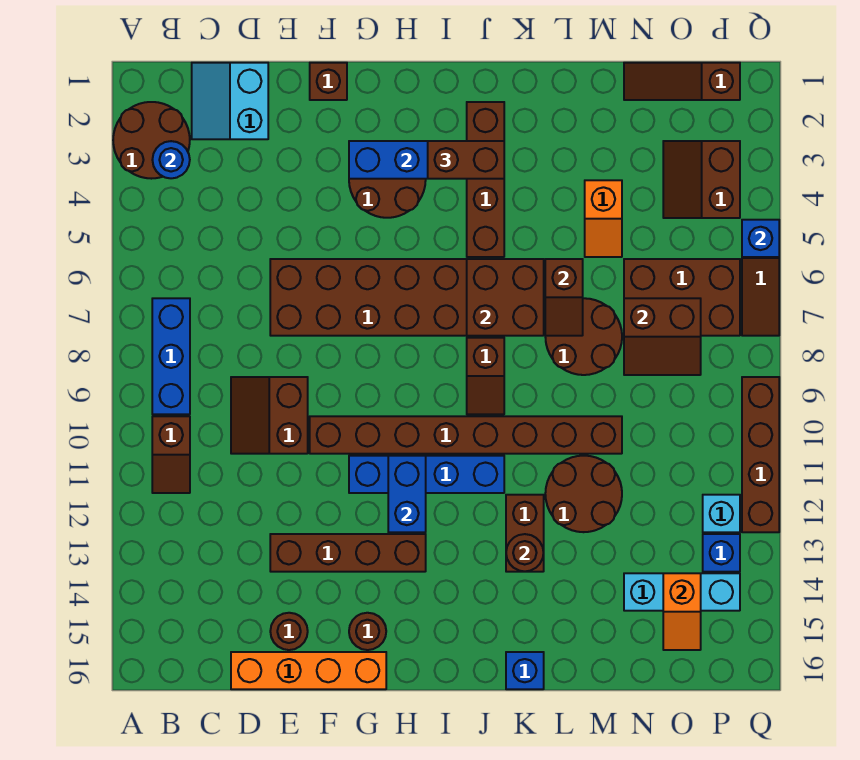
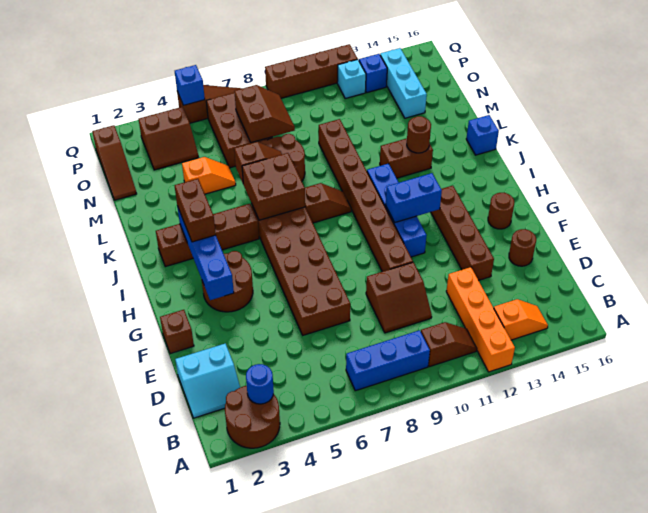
orange brick D16:G16 level 1 -> orange brick A12:D12 level 1
brown round brick L11:M12 level 1 -> none
orange slope O14:O15 level 2 top 14 -> orange slope B13:B14 level 1 top 13

